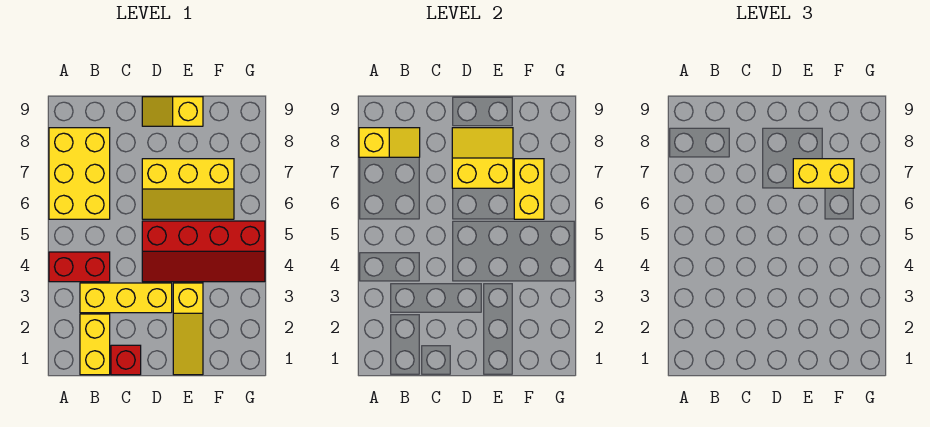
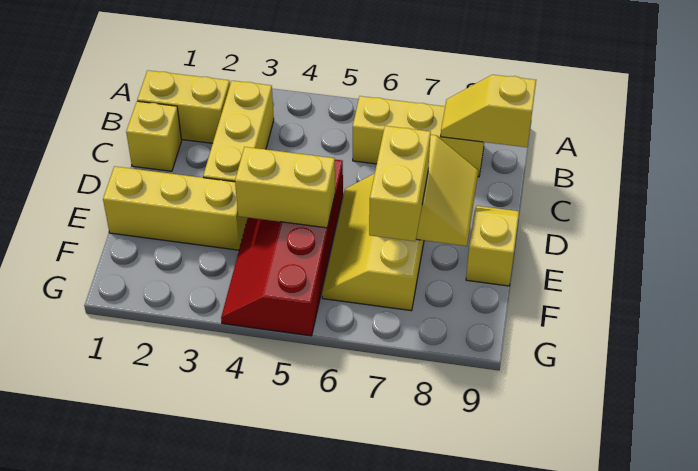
red brick A4:B4 level 1 -> none
yellow brick A6:B8 level 1 -> yellow brick B6:B8 level 1
yellow slope A8:B8 level 2 top A -> yellow slope B8:B9 level 2 top 9
red brick C1 level 1 -> yellow brick C1 level 1
yellow slope E1:E3 level 1 top 3 -> yellow brick E1:E3 level 1
yellow brick F6:F7 level 2 -> yellow brick E4:E5 level 2

